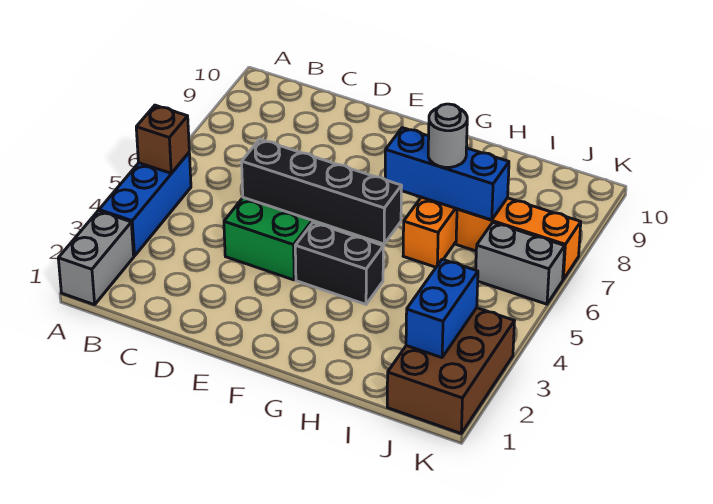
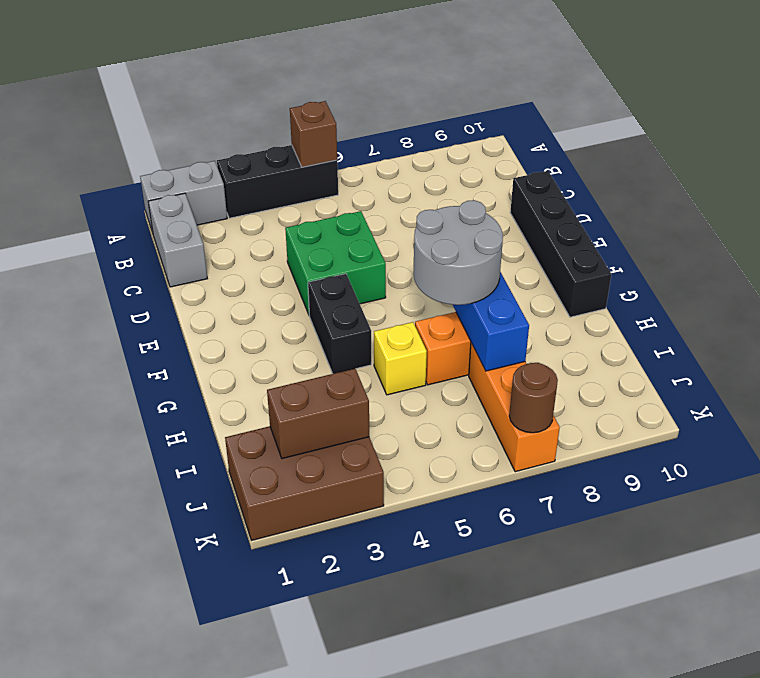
blue brick A3:A5 level 1 -> black brick A3:A5 level 1
black brick D5:G5 level 2 -> black brick D10:G10 level 1
none -> yellow brick H5 level 1
grey round brick H7 level 3 -> grey round brick G6:H7 level 3
blue brick J2:J3 level 2 -> brown brick J2:J3 level 2
grey brick J6:K6 level 1 -> grey brick B1:C1 level 1
none -> brown round brick K7 level 2

